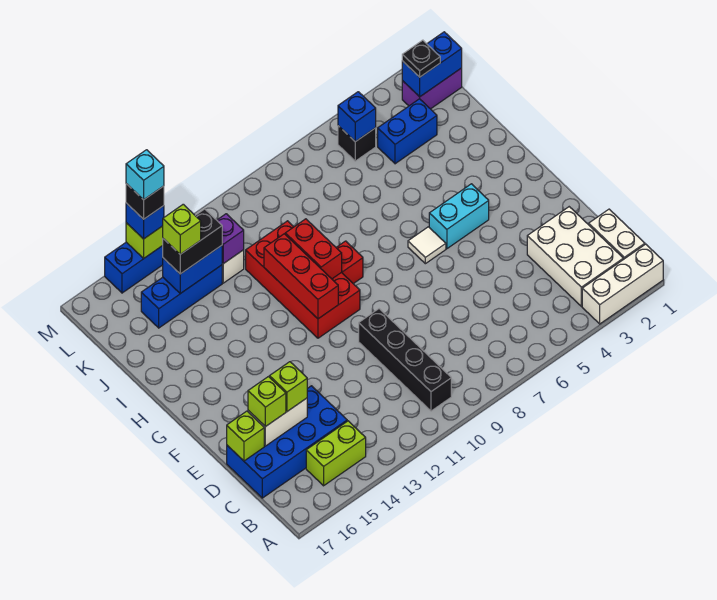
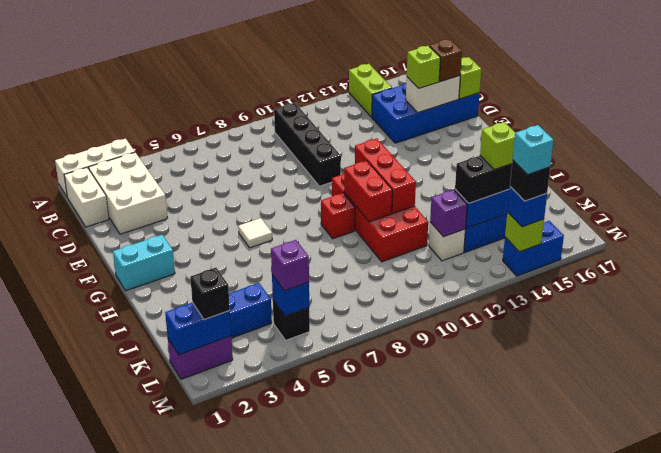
lime brick B14:B15 level 1 -> lime brick A14:B14 level 1
lime brick D16 level 3 -> brown brick D16 level 3
cyan brick G4:G5 level 1 -> cyan brick G1:G2 level 1
black plate L2 level 3 -> black brick L2 level 3
none -> purple brick L5 level 3

